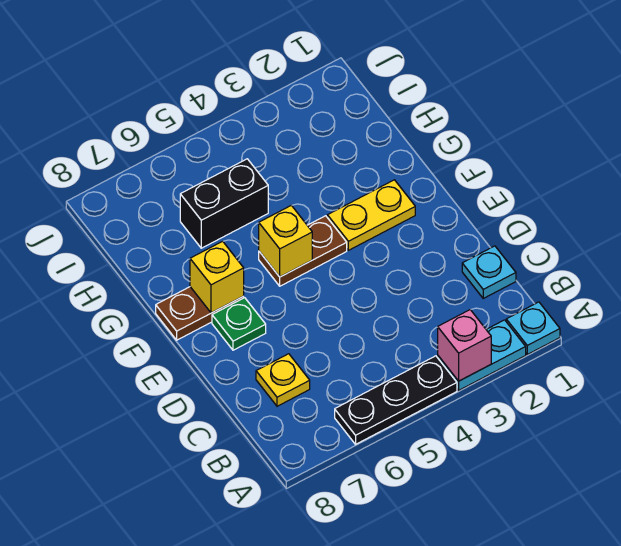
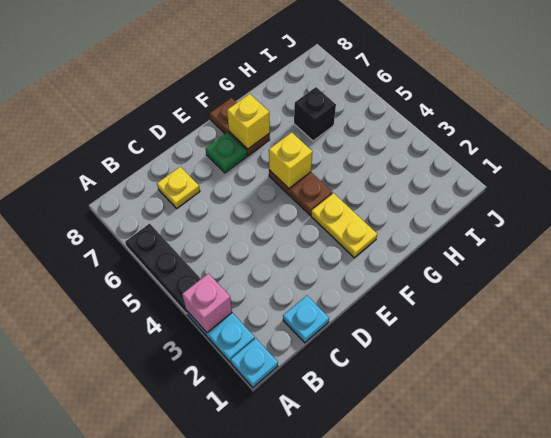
black brick H5:H6 level 1 -> black brick H6 level 1

